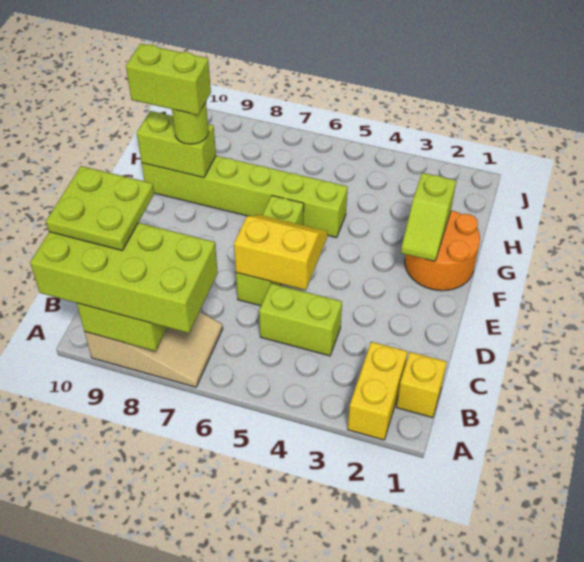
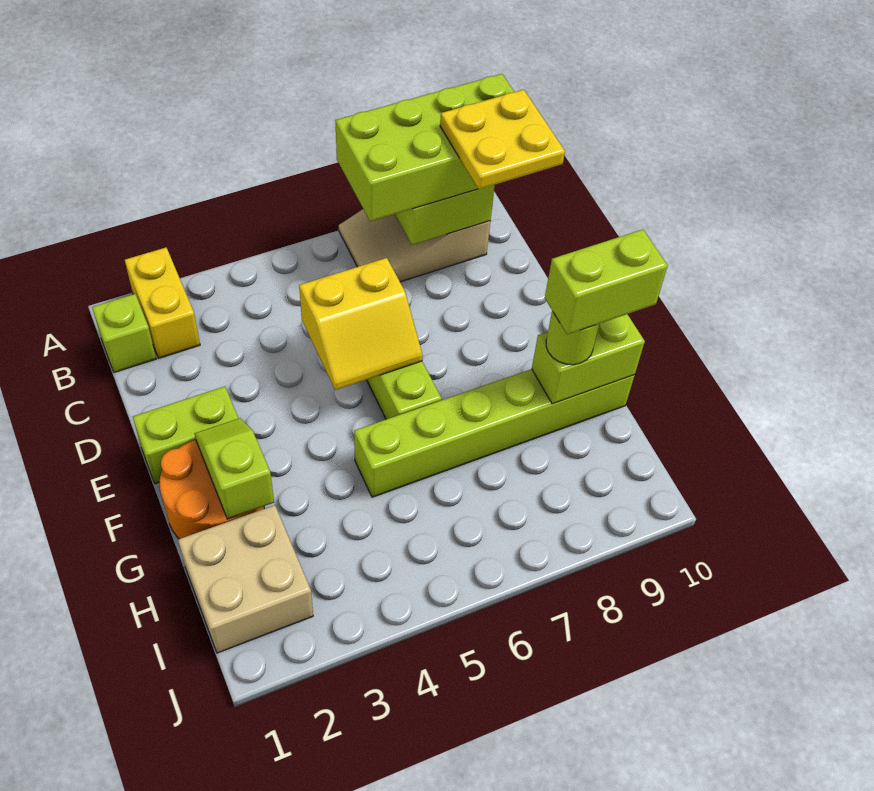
yellow brick B1 level 1 -> lime brick B1 level 1
lime plate B9:C10 level 4 -> yellow plate B9:C10 level 4
lime brick C4:C5 level 1 -> lime brick E1:E2 level 1
none -> tan brick H1:I2 level 1

